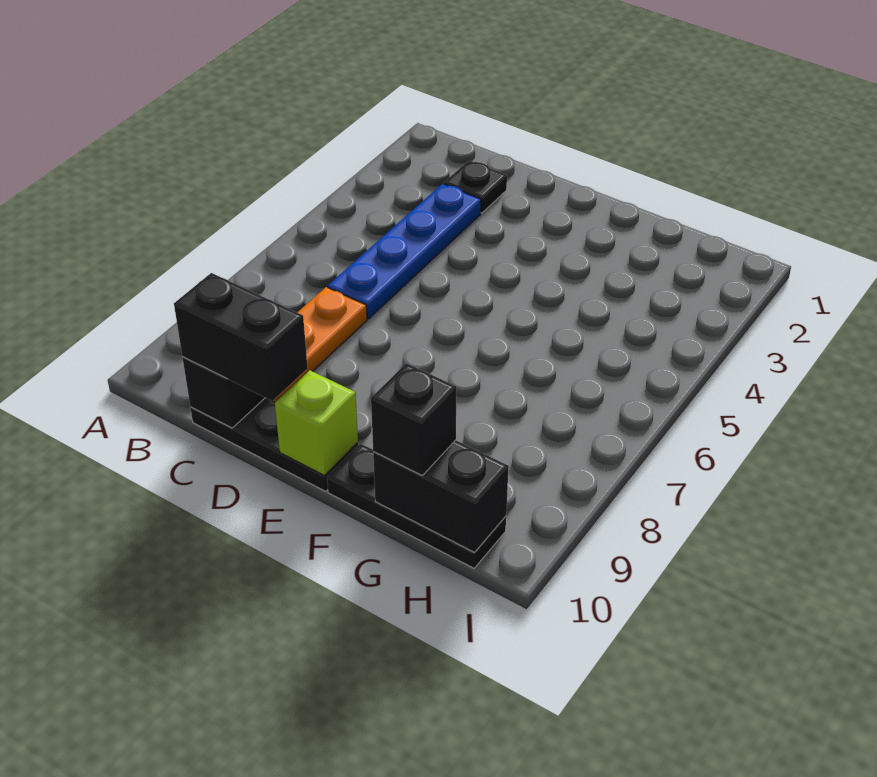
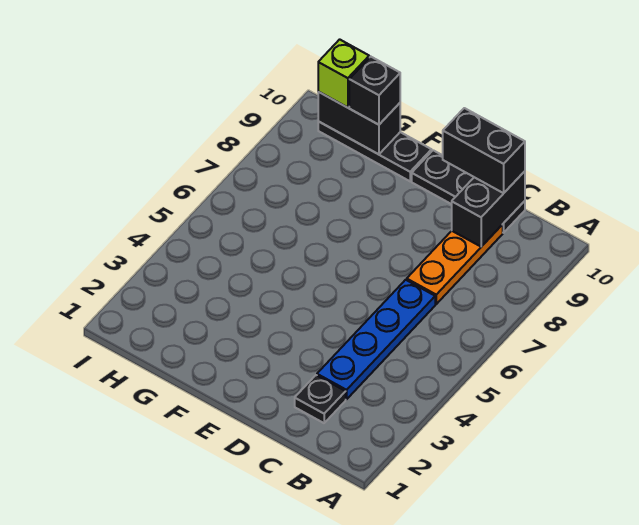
lime brick E10 level 2 -> lime brick H10 level 3

